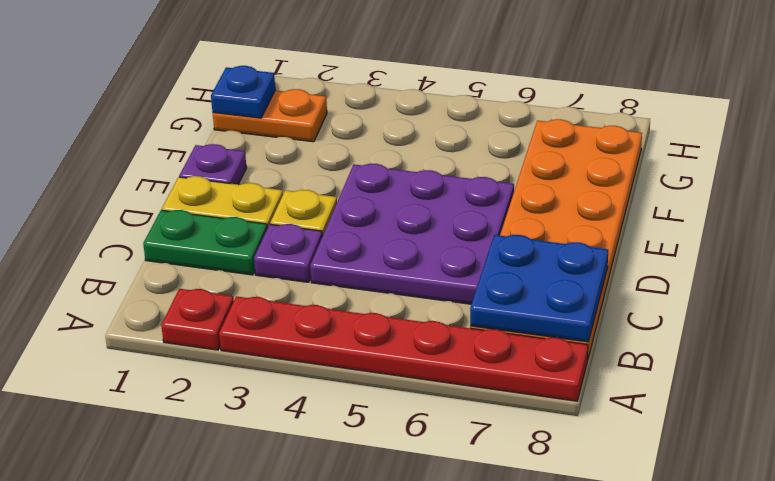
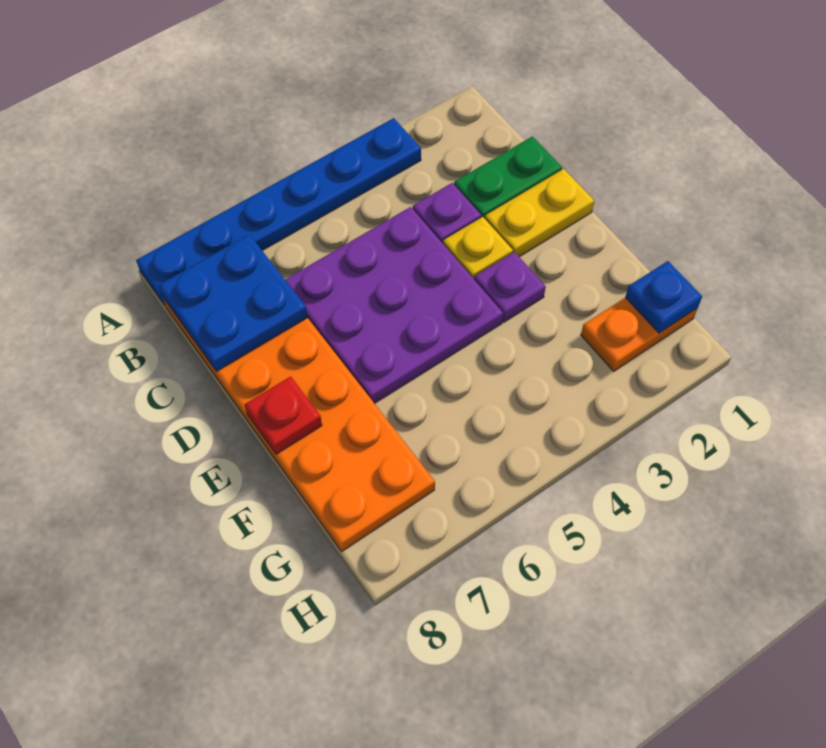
red plate A2 level 1 -> red plate E8 level 2
red plate A3:A8 level 1 -> blue plate A3:A8 level 1
purple plate E1 level 1 -> purple plate E3 level 1

